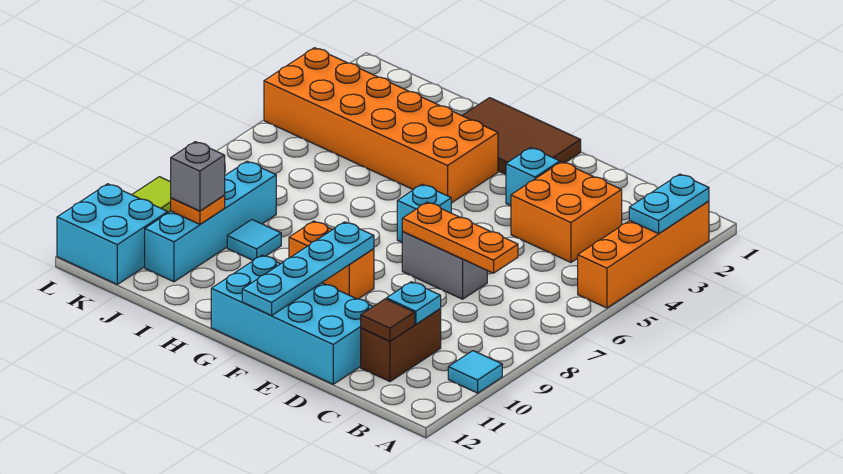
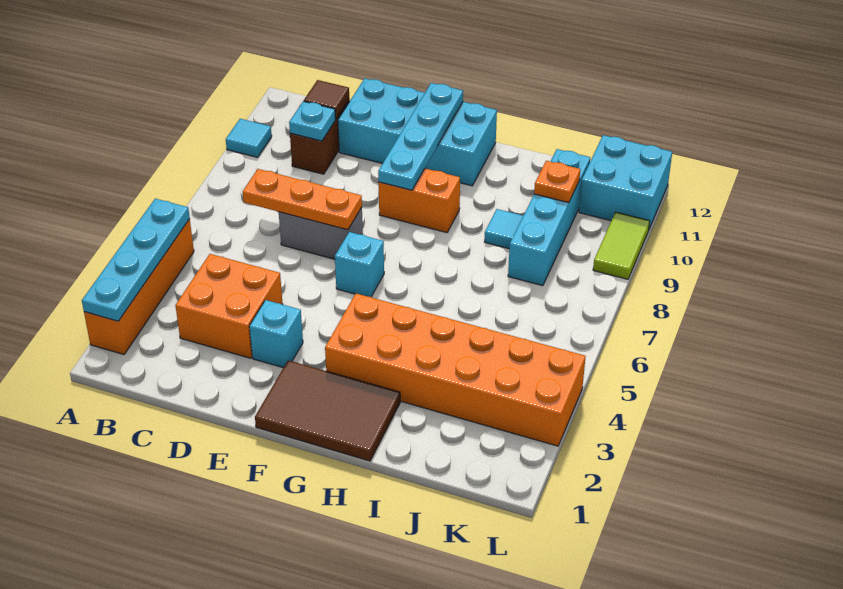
cyan plate A2:A3 level 2 -> cyan plate A2:A5 level 2
grey brick J10 level 3 -> none

